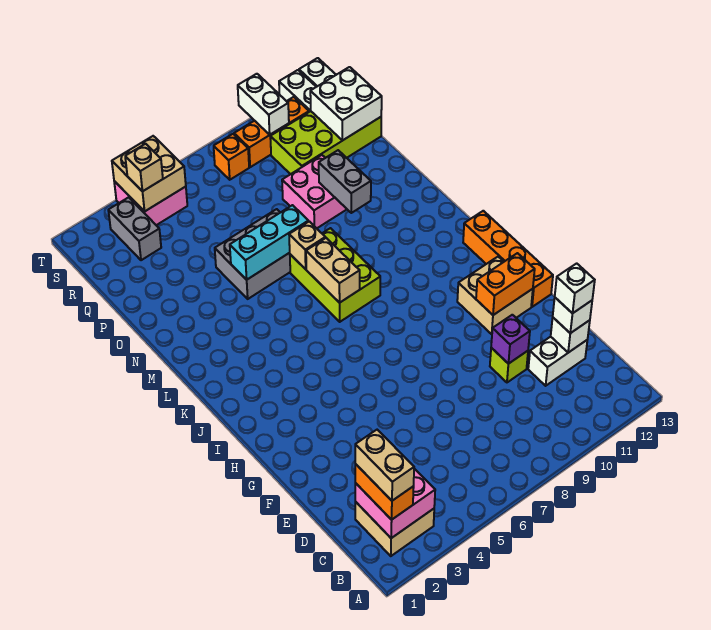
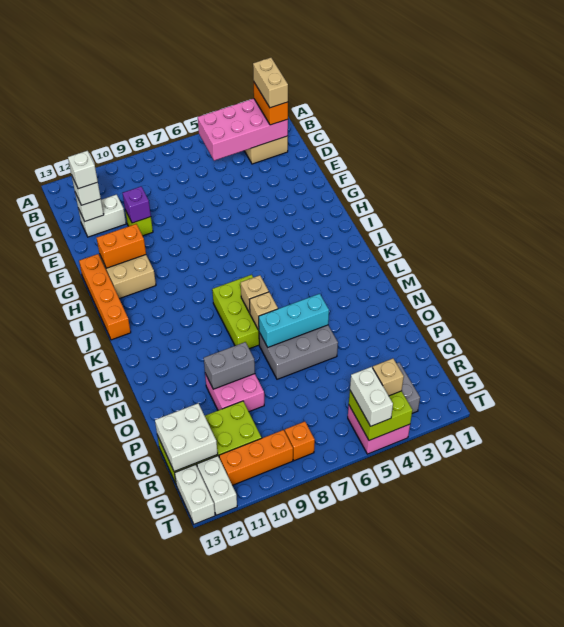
pink brick B2:C3 level 2 -> pink brick B2:C5 level 2
tan brick K7:L7 level 2 -> tan brick L7 level 2
grey brick N10:O10 level 2 -> grey brick O9:O10 level 2
tan brick S4:T5 level 2 -> lime brick S4:T5 level 2
white brick S10:T10 level 2 -> white brick S5:T5 level 3

